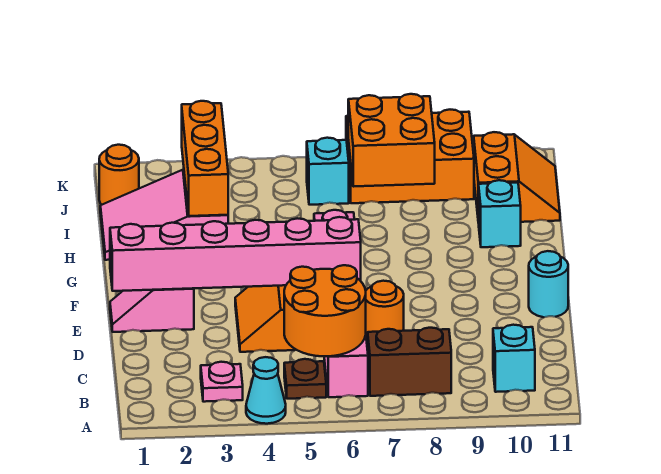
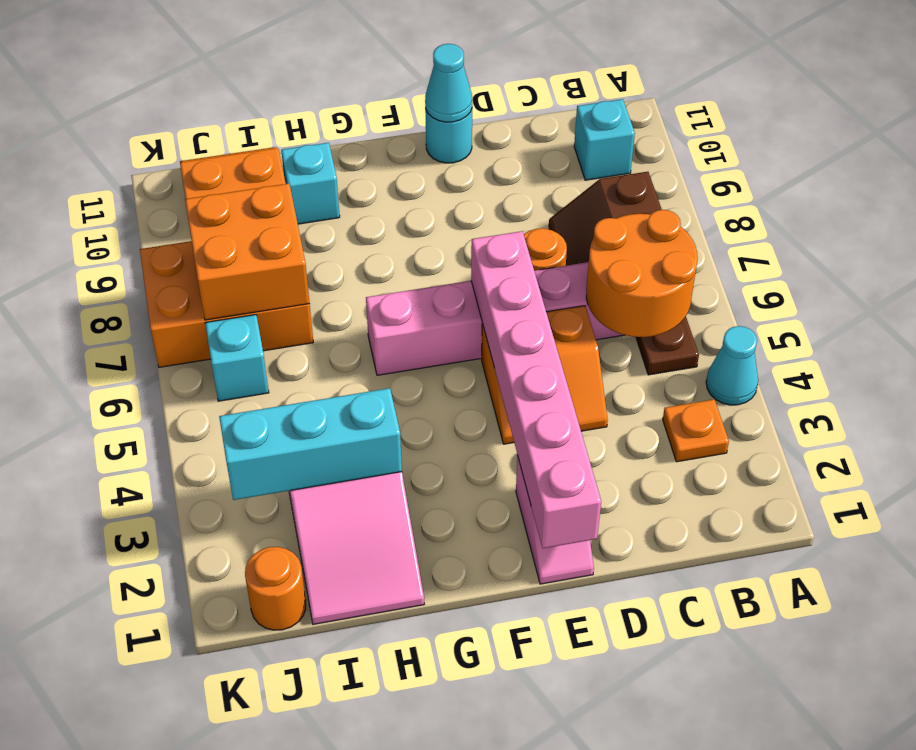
pink plate B3 level 1 -> orange plate B3 level 1
none -> cyan cone E11 level 2
orange brick H3:J3 level 2 -> cyan brick H3:J3 level 2
orange brick J7:K9 level 1 -> orange brick I7:K8 level 1

